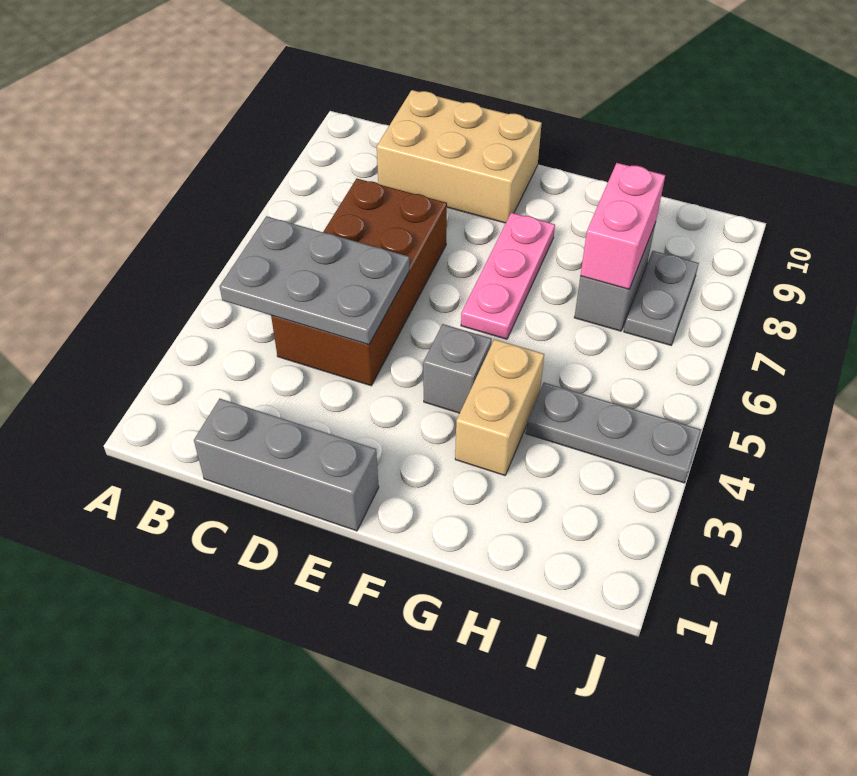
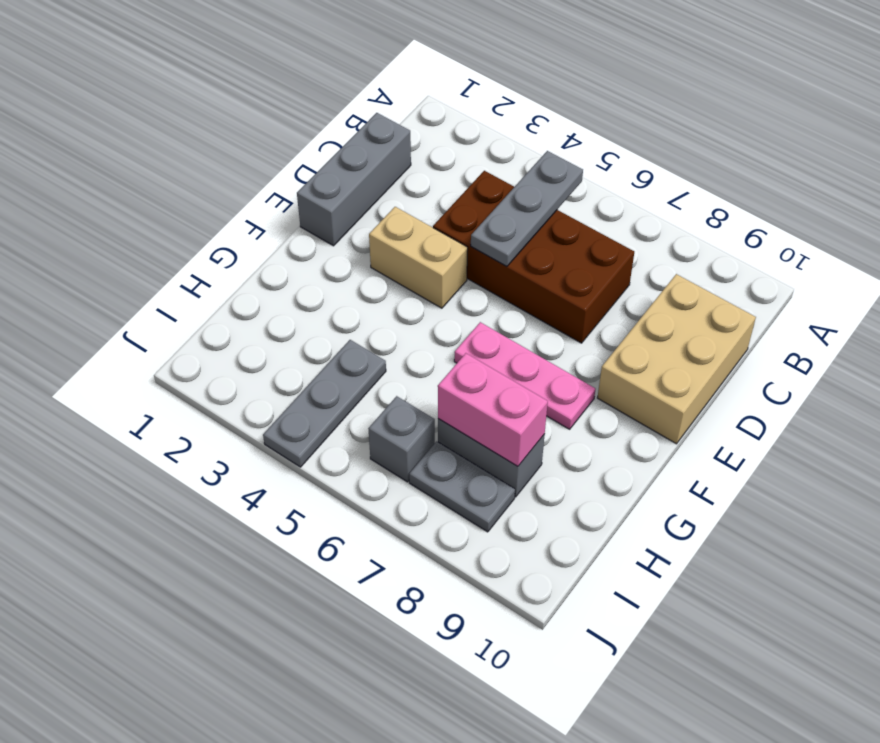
grey plate B4:D5 level 2 -> grey plate B5:D5 level 2
grey brick F4 level 1 -> grey brick I6 level 1
tan brick G3:G4 level 1 -> tan brick E3:E4 level 1

